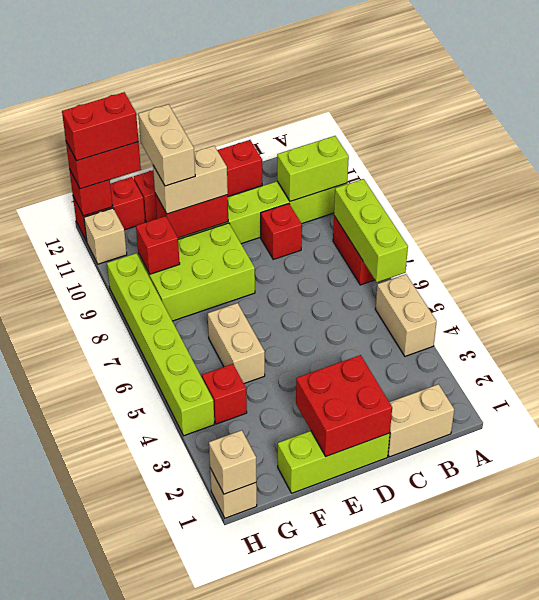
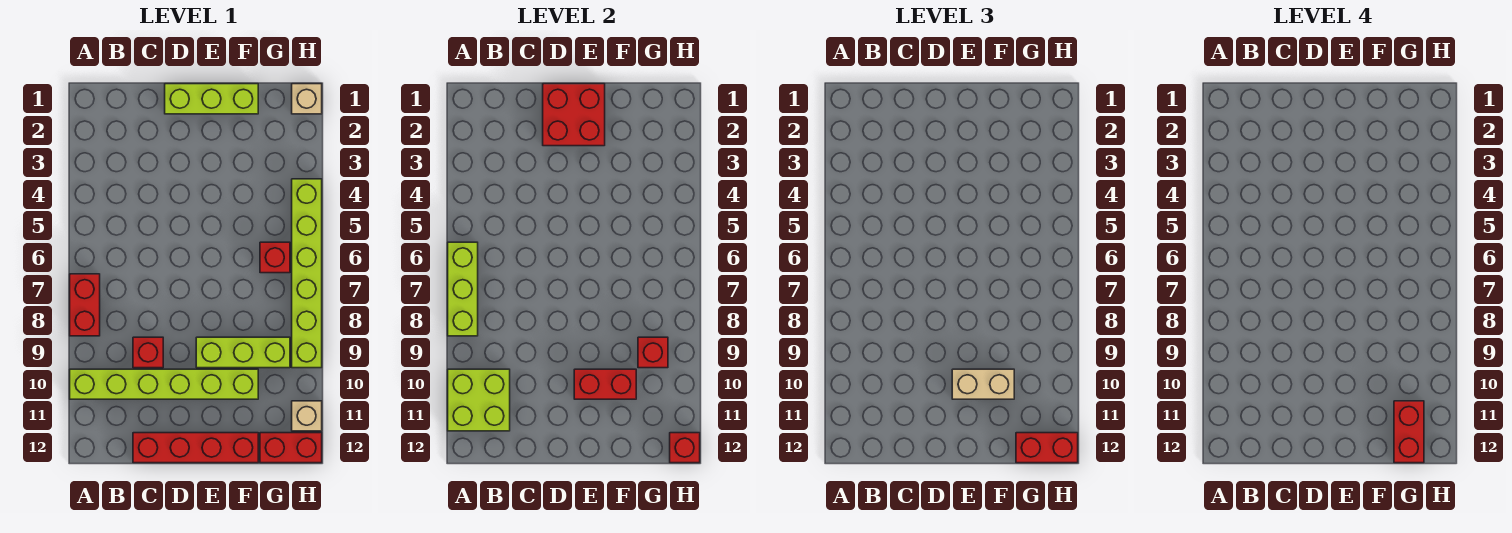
tan brick A4:A5 level 1 -> none
lime brick A10:B10 level 2 -> lime brick A10:B11 level 2
tan brick B1:C1 level 1 -> none
lime brick E8:G9 level 1 -> lime brick E9:G9 level 1
tan brick F5:F6 level 1 -> none
tan brick F10:F11 level 4 -> none
red brick G4 level 1 -> red brick G6 level 1
red brick G12:H12 level 4 -> red brick G11:G12 level 4
tan brick H1 level 2 -> none

